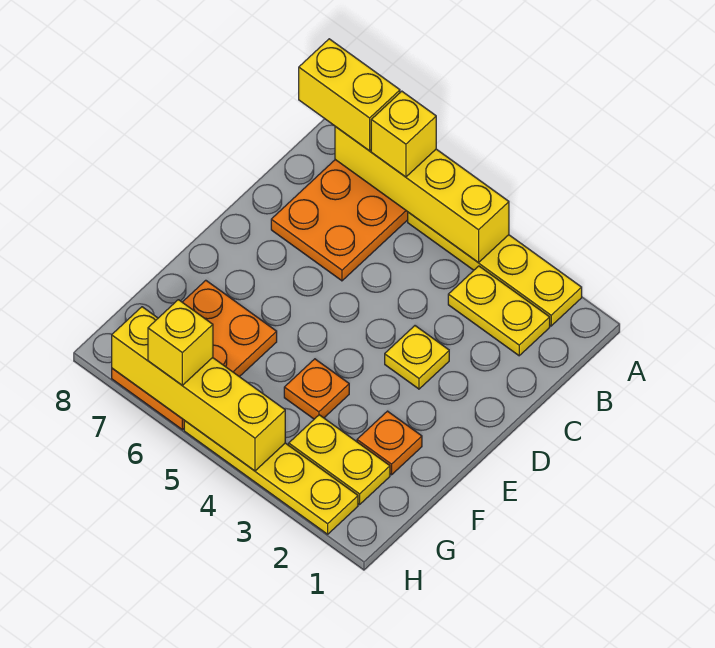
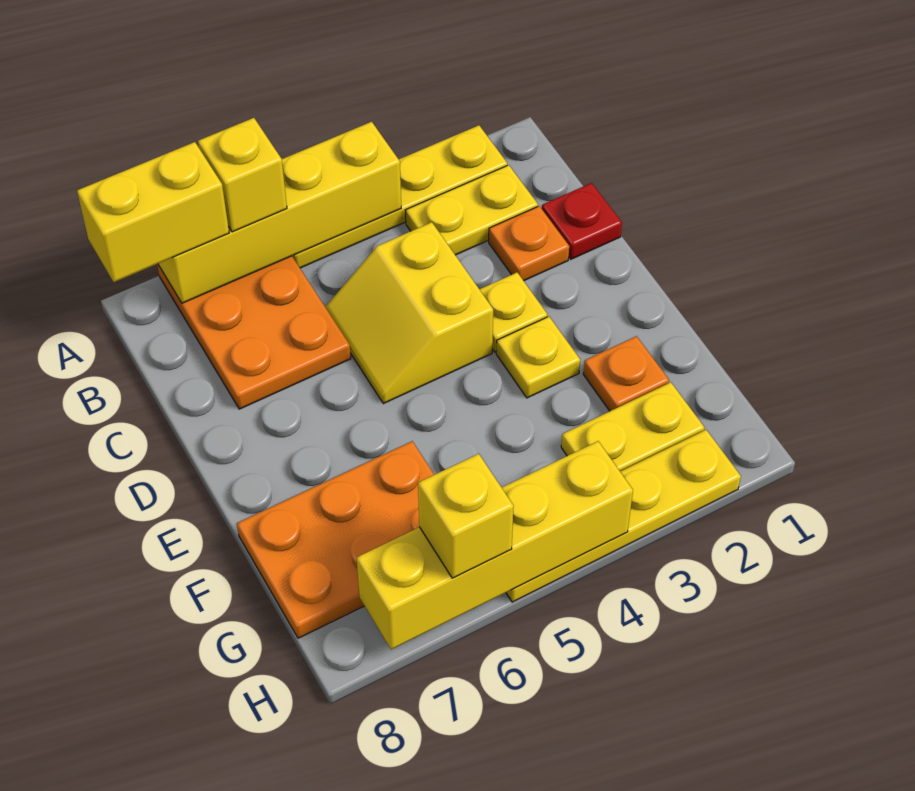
none -> red plate C1 level 1
none -> yellow slope C4:D5 level 1 top 4
none -> yellow plate E3 level 1
orange plate F4 level 1 -> orange plate C2 level 1
orange plate F6:H7 level 1 -> orange plate F6:G8 level 1

